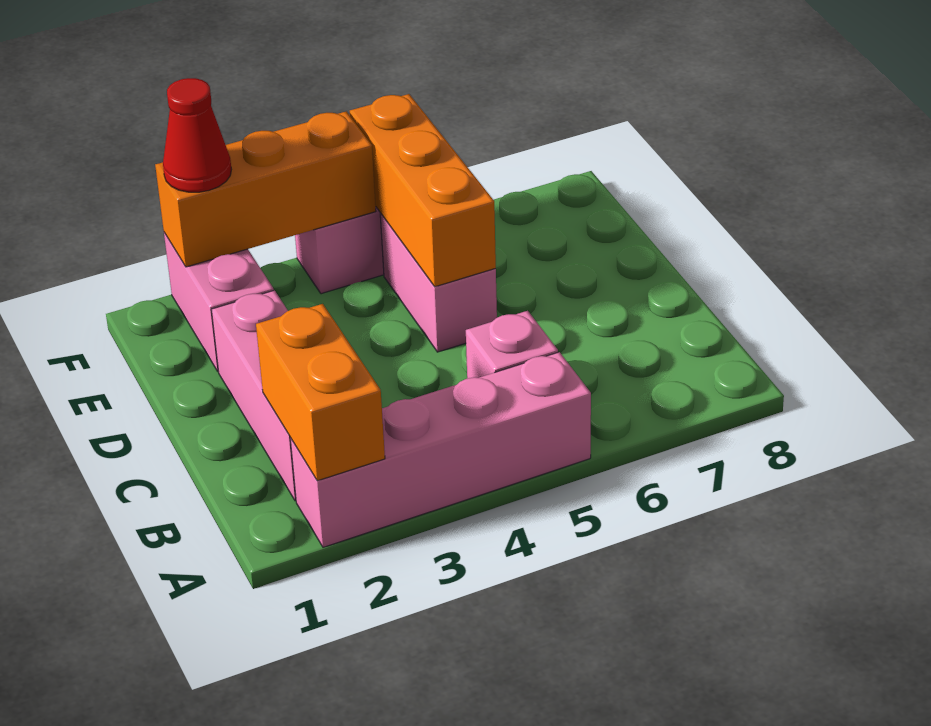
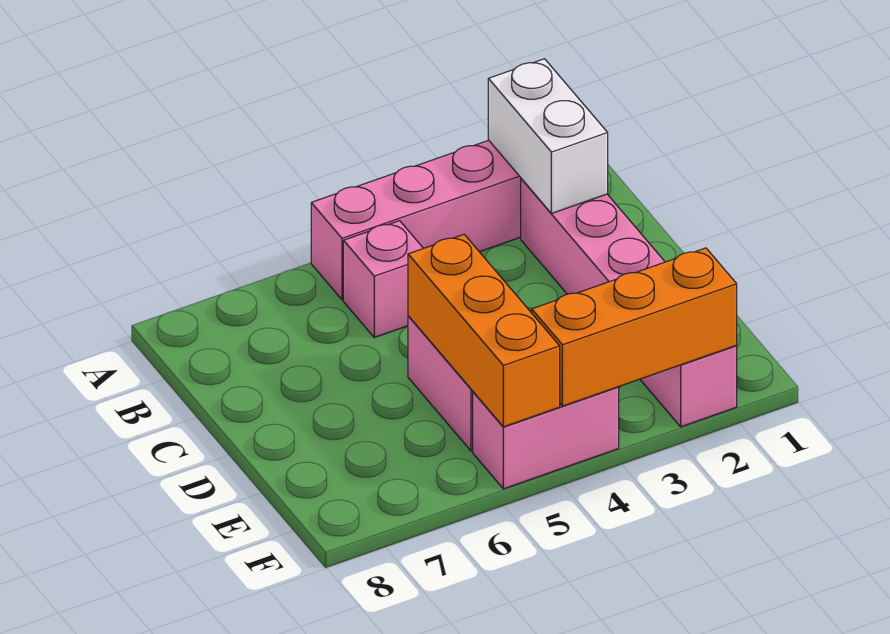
orange brick A2:B2 level 2 -> white brick A2:B2 level 2
red cone F2 level 3 -> none

